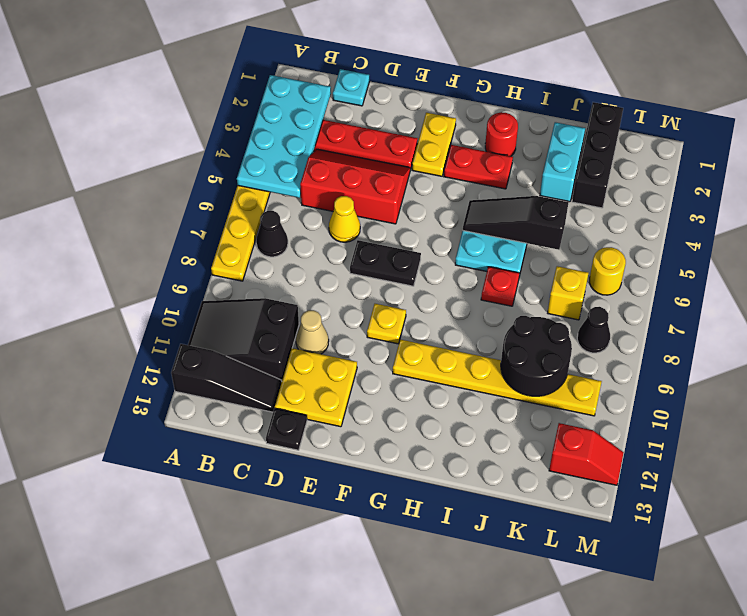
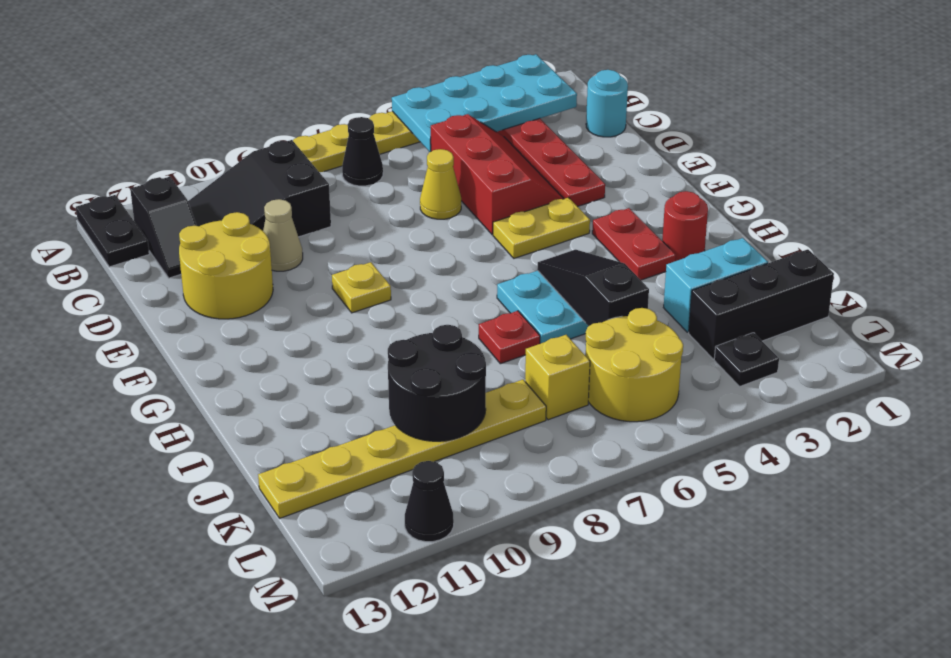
black slope A10:C11 level 1 top C -> black slope B9:C11 level 1 top 9
black slope A12:C12 level 1 top A -> black slope B12:C12 level 1 top B
cyan plate C1 level 1 -> cyan round brick C1 level 1
yellow plate D11:E12 level 1 -> yellow round brick D11:E12 level 1
black plate D13 level 1 -> black plate L3 level 1
black plate E7:F7 level 1 -> black plate A13:B13 level 1
yellow plate F2:F3 level 1 -> yellow plate F4:F5 level 1
yellow plate G10:L10 level 1 -> yellow plate K8:K13 level 1
yellow round brick L6 level 1 -> yellow round brick K5:L6 level 1
black cone L8 level 1 -> black cone M11 level 1
red slope L12:M12 level 1 top L -> none

